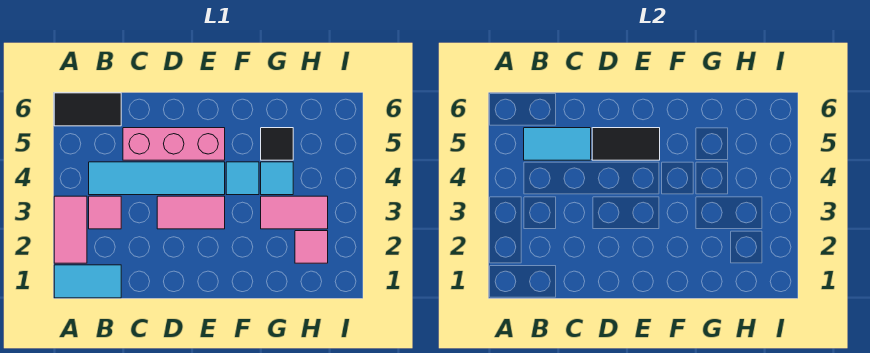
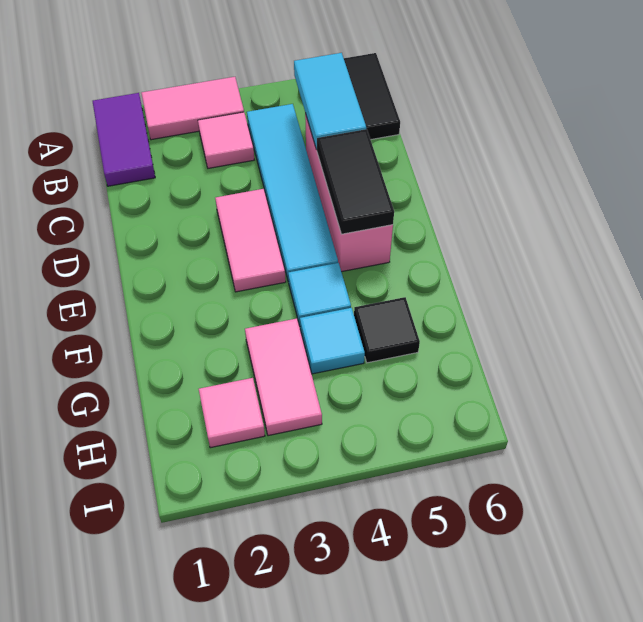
cyan tile A1:B1 level 1 -> purple tile A1:B1 level 1

